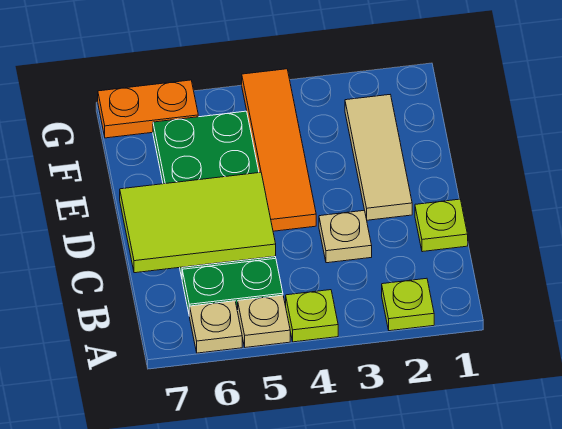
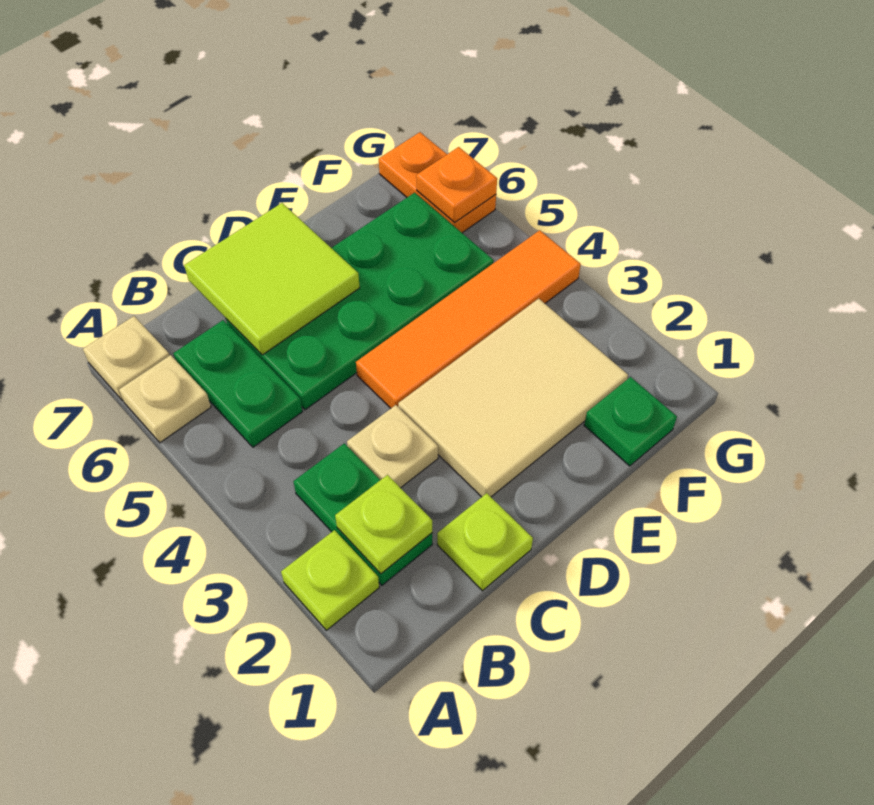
lime plate A4 level 1 -> lime plate B2 level 2
tan plate A5 level 1 -> tan plate A7 level 1
none -> green plate B2:B3 level 1
lime tile C5:D7 level 2 -> lime tile C6:D7 level 2
tan tile D2:F2 level 1 -> tan tile D2:F3 level 1
none -> green plate F1 level 1
none -> orange plate G6 level 2

